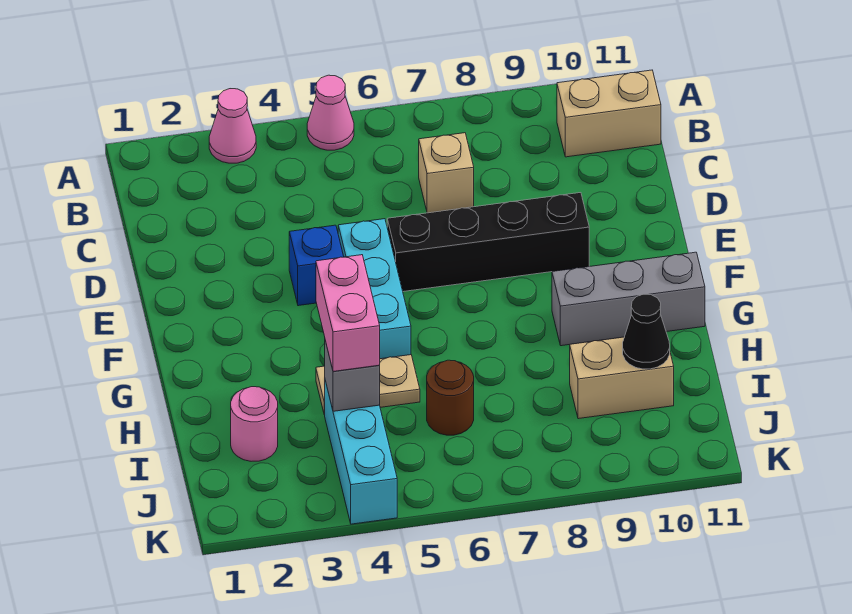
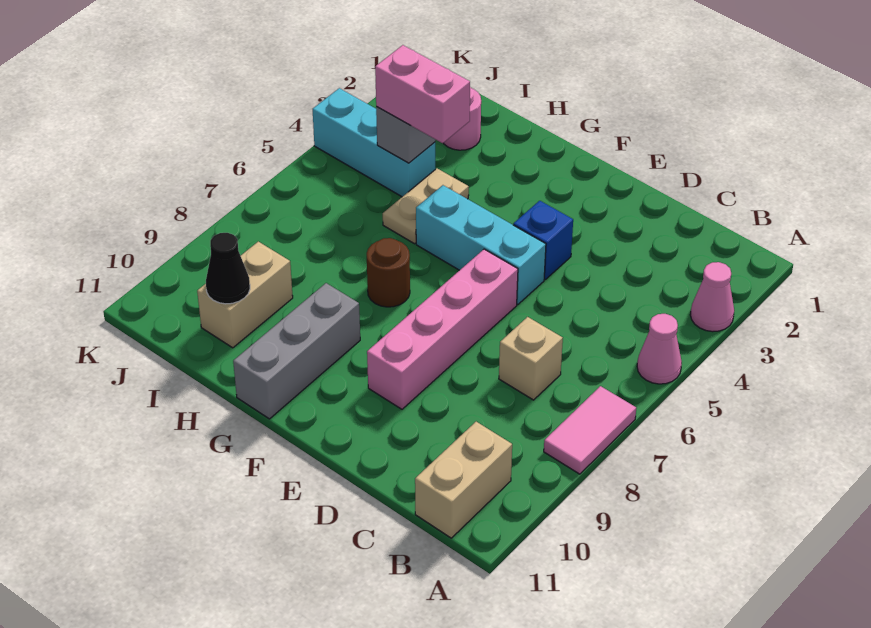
none -> pink tile A7:A8 level 1
black brick E6:E9 level 1 -> pink brick E6:E9 level 1
brown round brick I6 level 1 -> brown round brick G7 level 1

